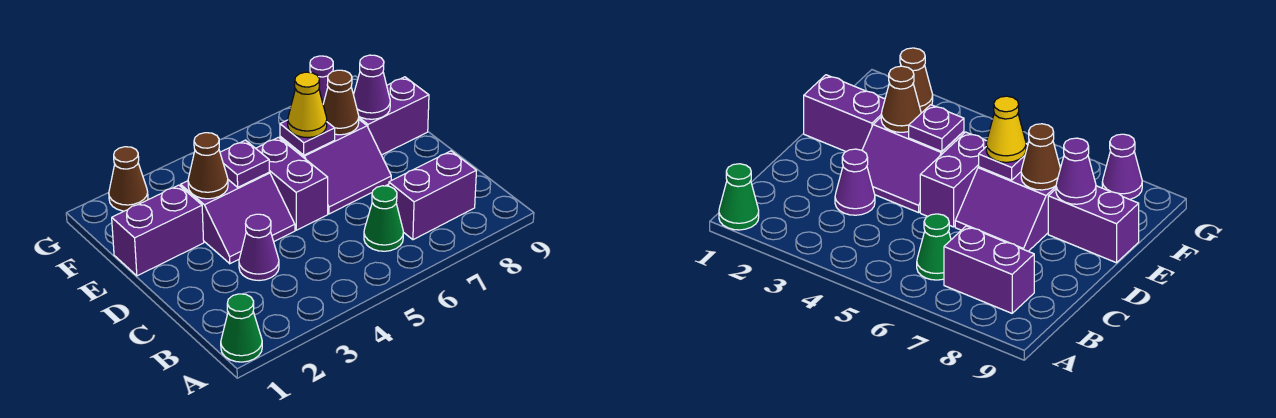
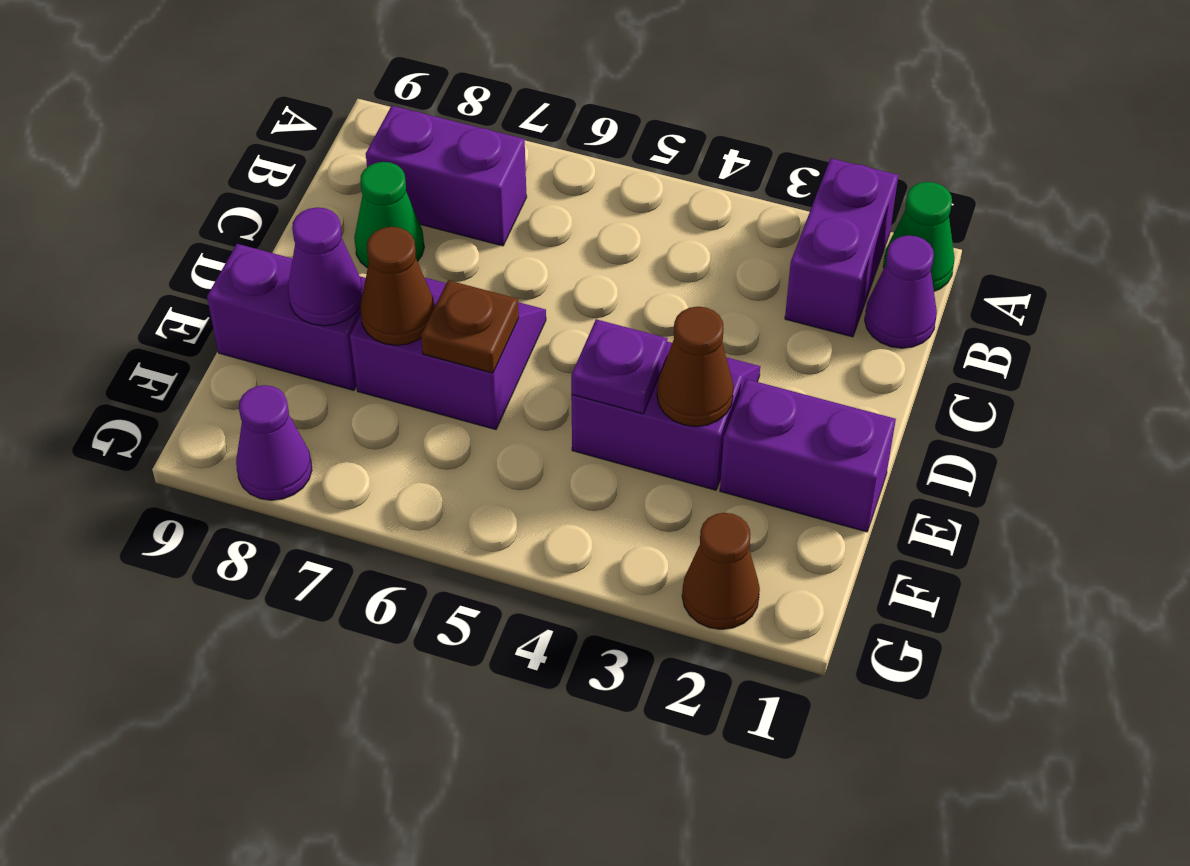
green cone B6 level 1 -> green cone C8 level 1
purple cone C3 level 1 -> purple cone B1 level 1
purple brick D5:E5 level 1 -> purple brick A2:B2 level 1
purple plate E6 level 2 -> brown plate E6 level 2
yellow cone E6 level 3 -> none

